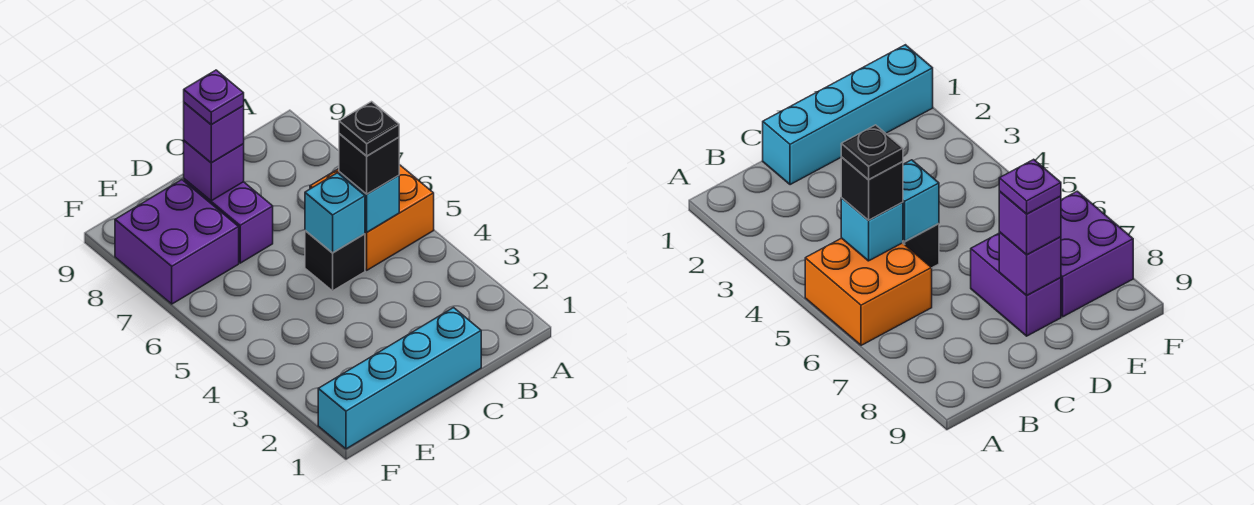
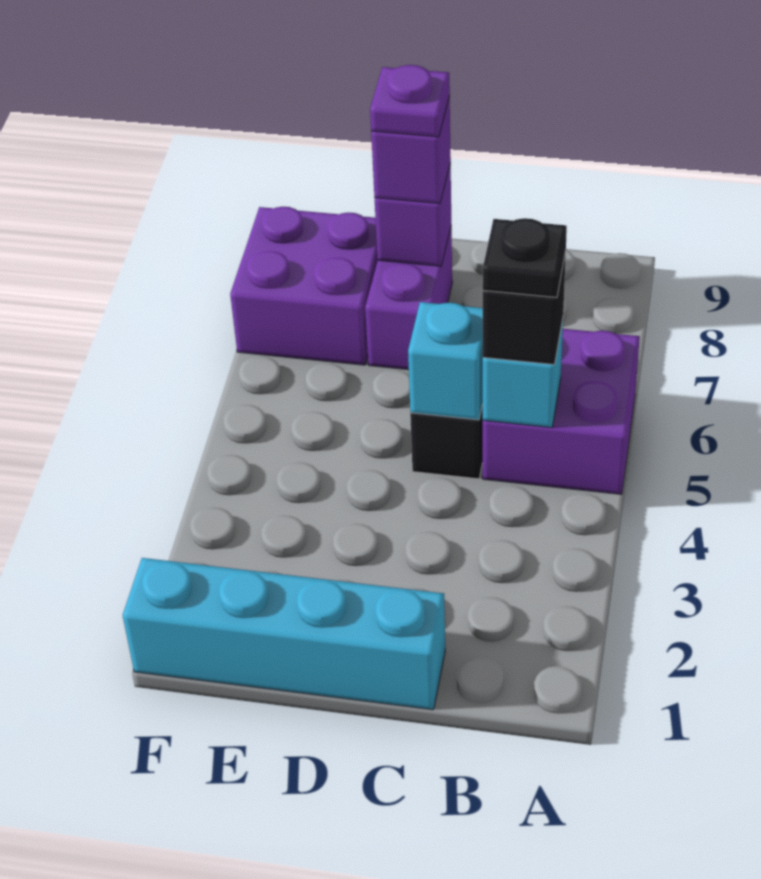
orange brick A5:B6 level 1 -> purple brick A5:B6 level 1

